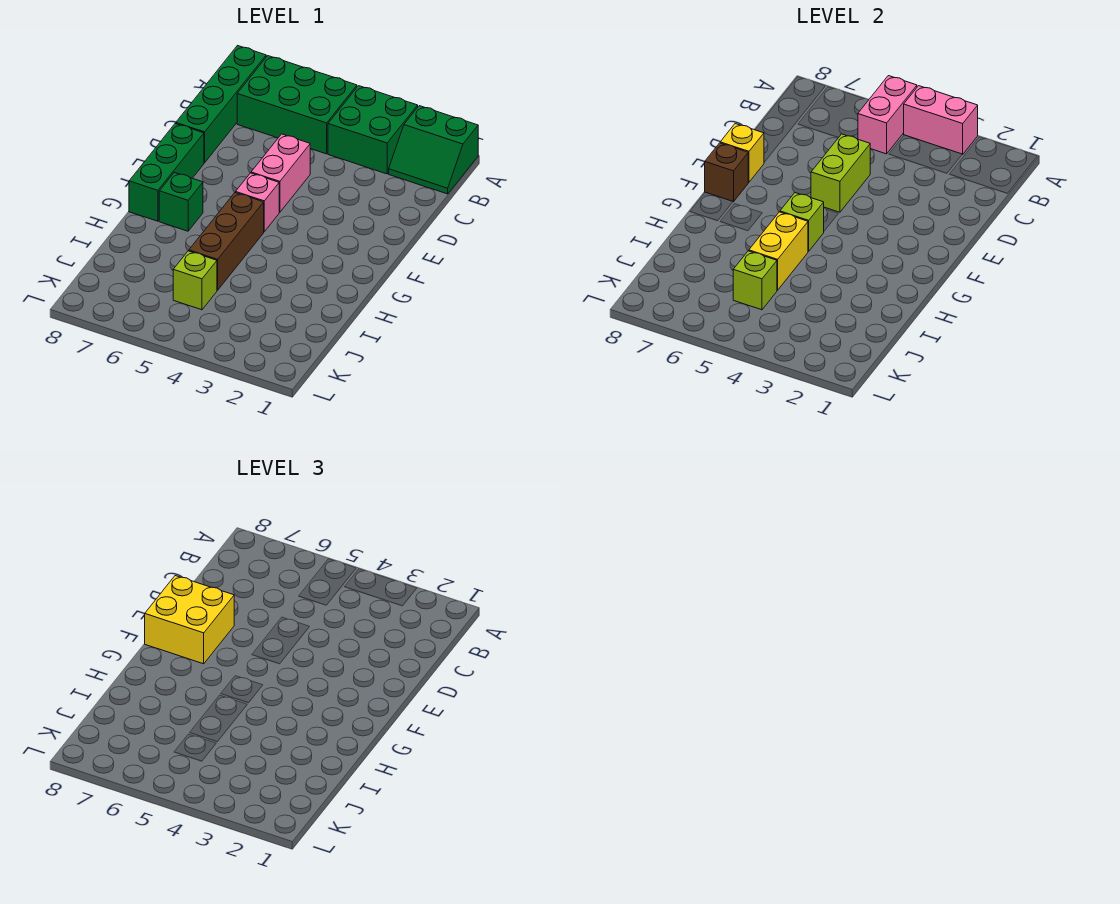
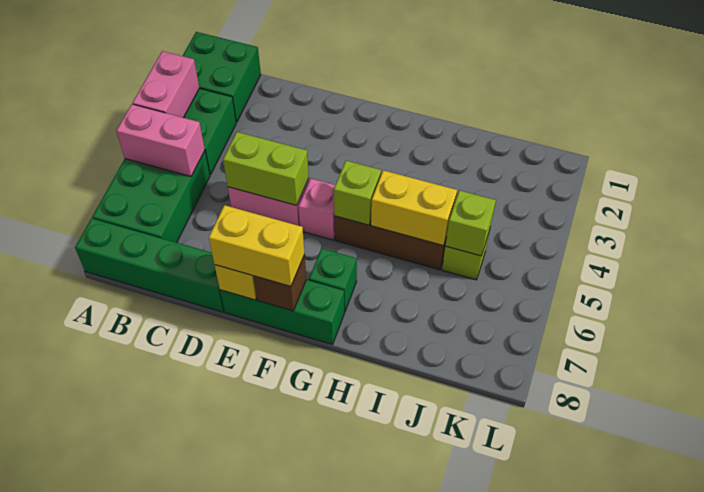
green slope A1:B2 level 1 top A -> green brick A1:B2 level 1
yellow brick E7:F8 level 3 -> yellow brick E8:F8 level 3

